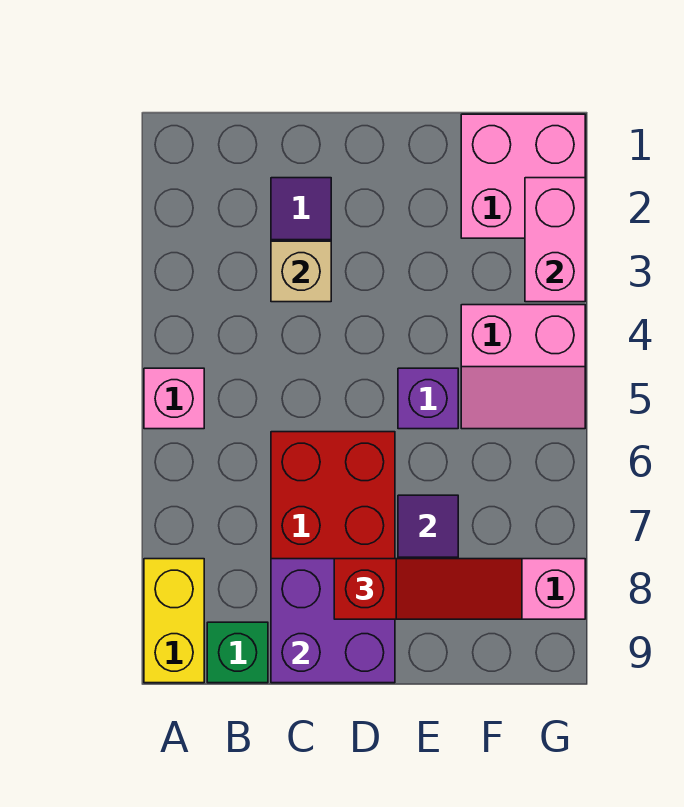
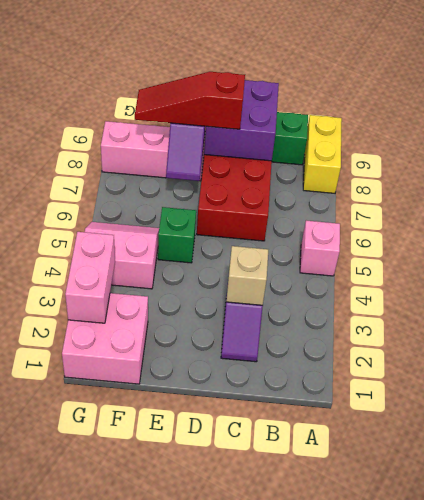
purple brick E5 level 1 -> green brick E5 level 1

